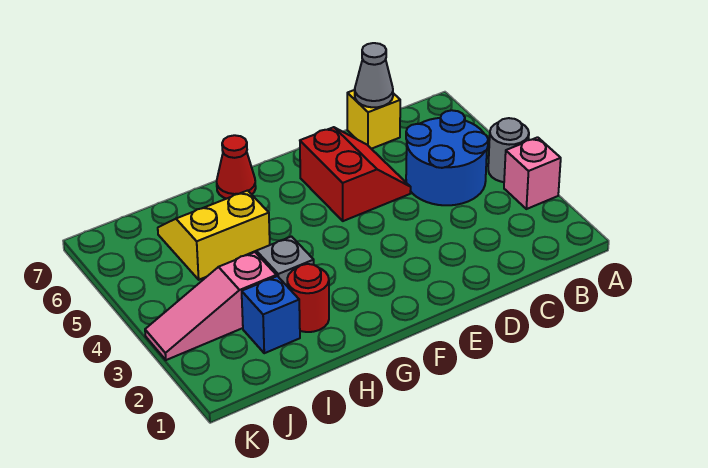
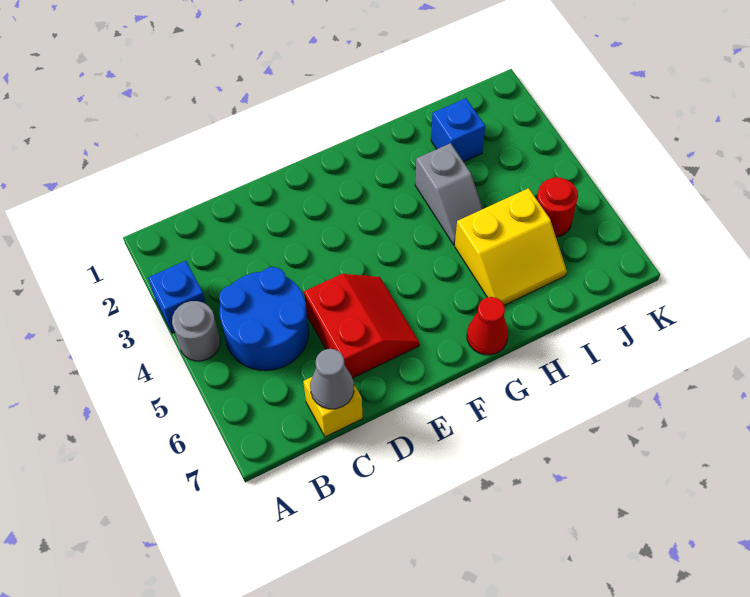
pink brick A3 level 1 -> blue brick A3 level 1
red slope D5:E6 level 1 top E -> red slope D5:E6 level 1 top D
red round brick H2 level 1 -> red round brick J5 level 1
pink slope I3:K3 level 1 top I -> none

